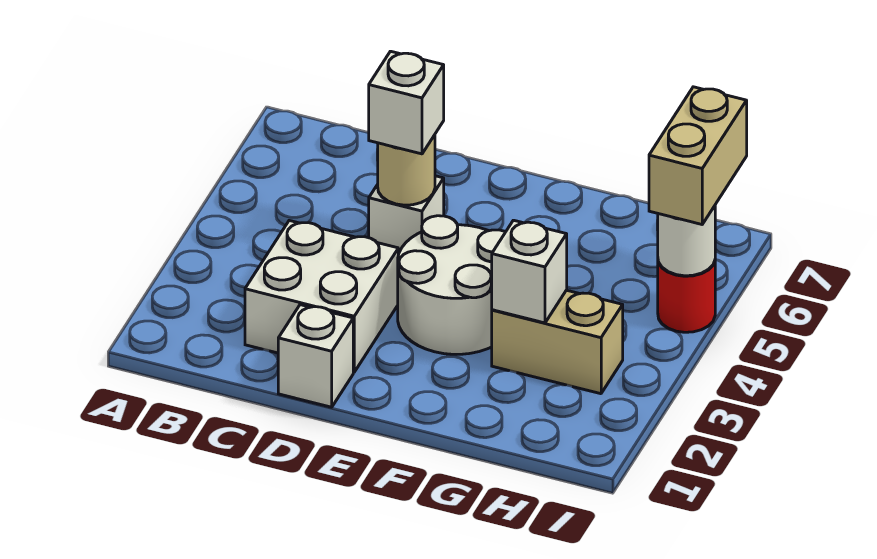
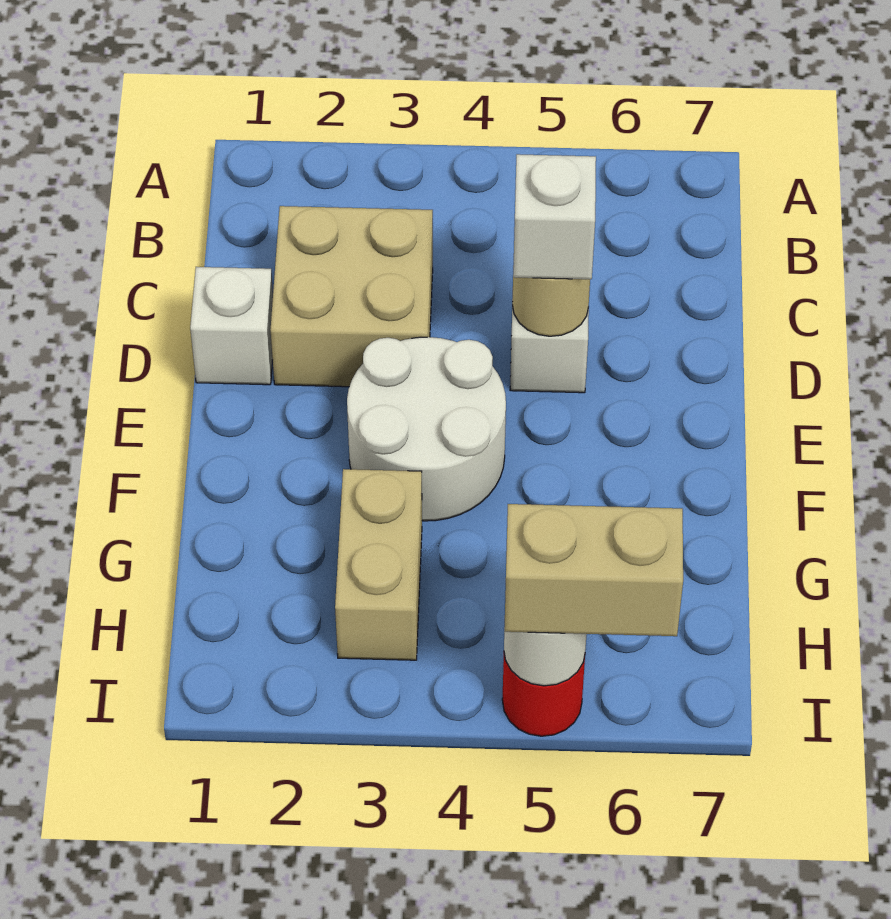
white brick C2:D3 level 1 -> tan brick C2:D3 level 1
white brick G3 level 2 -> none

